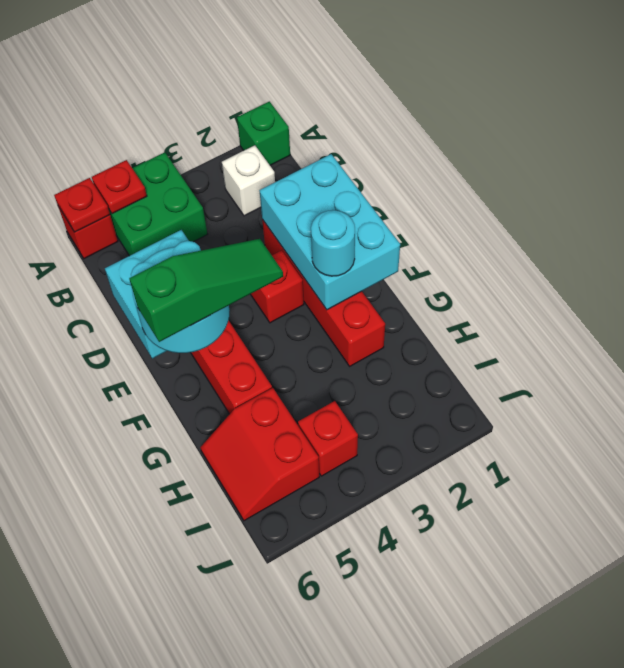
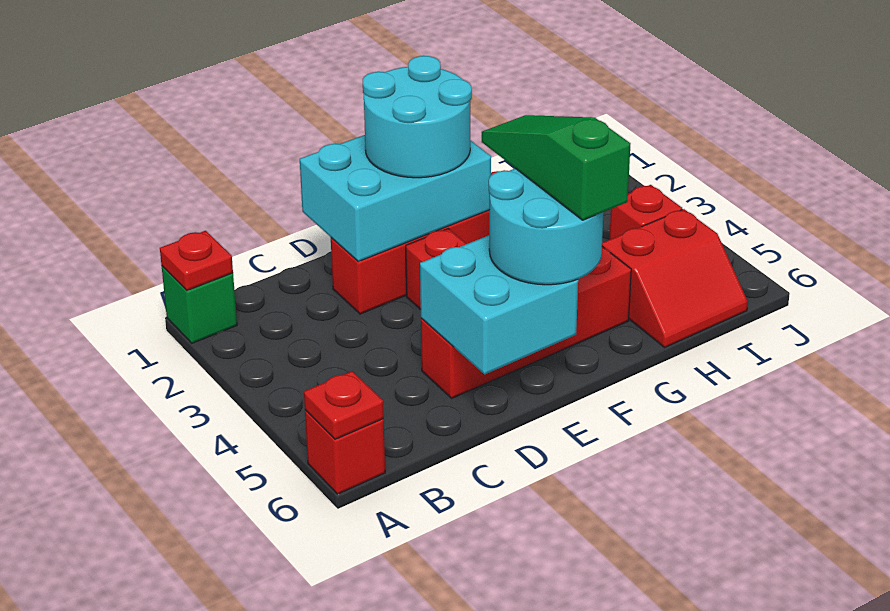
green brick A4:B5 level 1 -> none
red plate A5 level 2 -> red plate A1 level 2
white brick B2 level 1 -> none
cyan round brick F2 level 3 -> cyan round brick E1:F2 level 3

